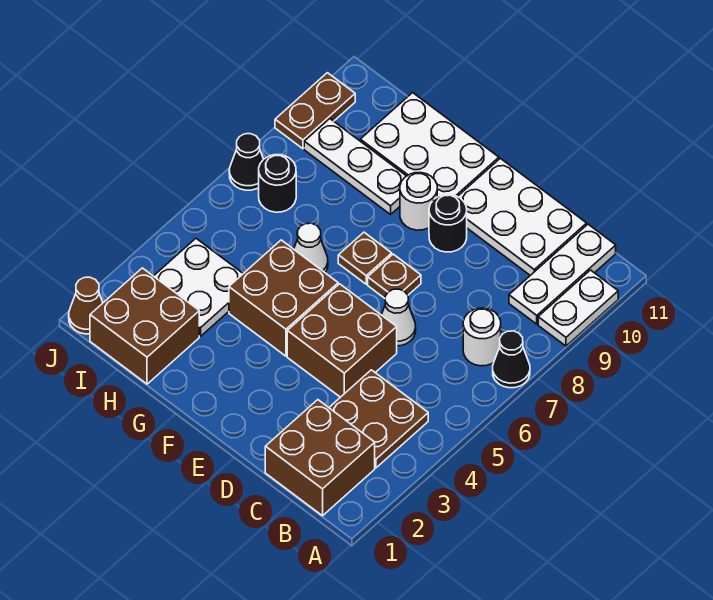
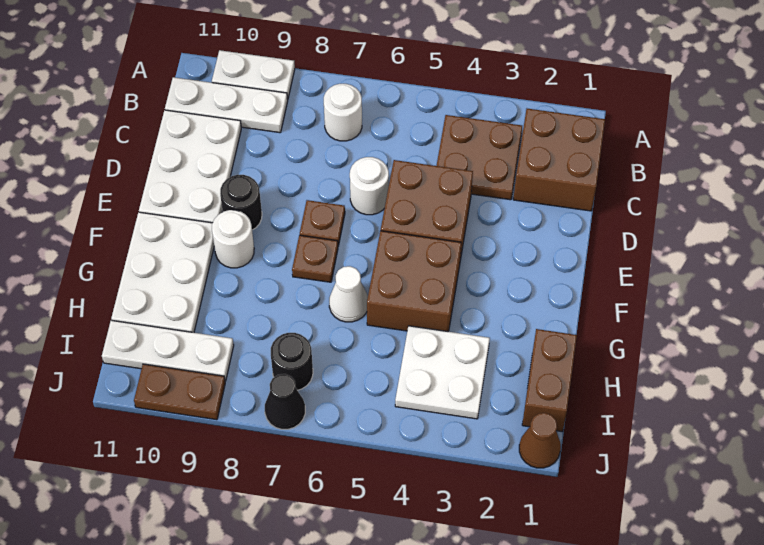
black cone A7 level 1 -> none
white cone D6 level 1 -> white round brick D6 level 1
white plate G9:I9 level 1 -> white plate I9:I11 level 1
brown brick H1:I2 level 1 -> brown brick H1:I1 level 1

